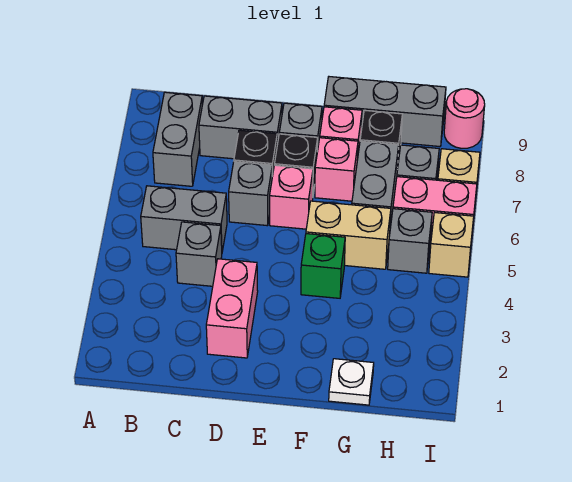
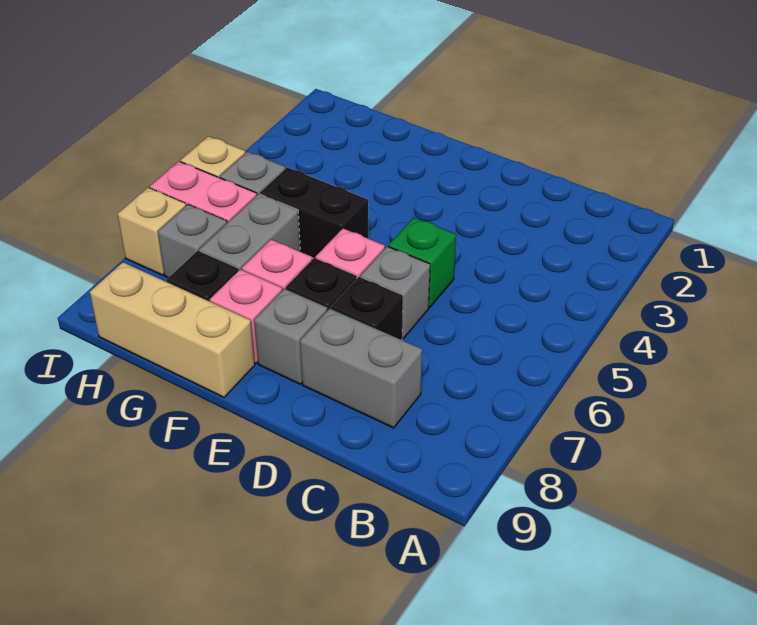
grey brick B5:C5 level 1 -> none
grey brick B7:B8 level 1 -> none
grey brick C4 level 1 -> none
pink brick D2:D3 level 1 -> none
green brick F4 level 1 -> green brick D5 level 1
tan brick F5:G5 level 1 -> black brick F5:G5 level 1
grey brick F9:H9 level 1 -> tan brick F9:H9 level 1
white plate G1 level 1 -> none
pink round brick I9 level 1 -> none

